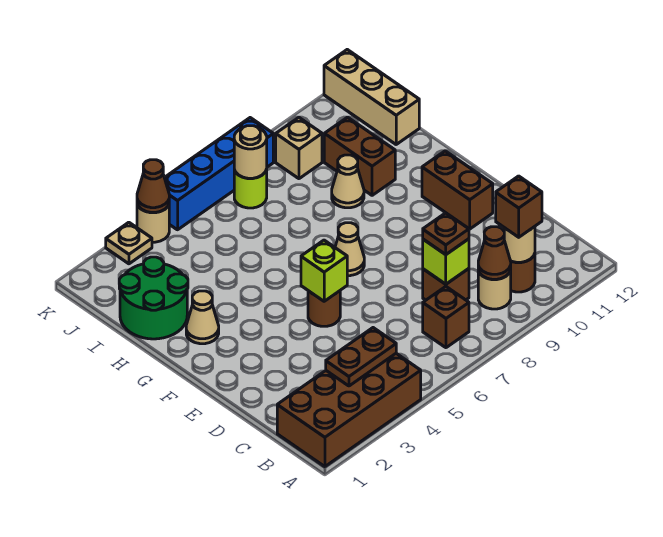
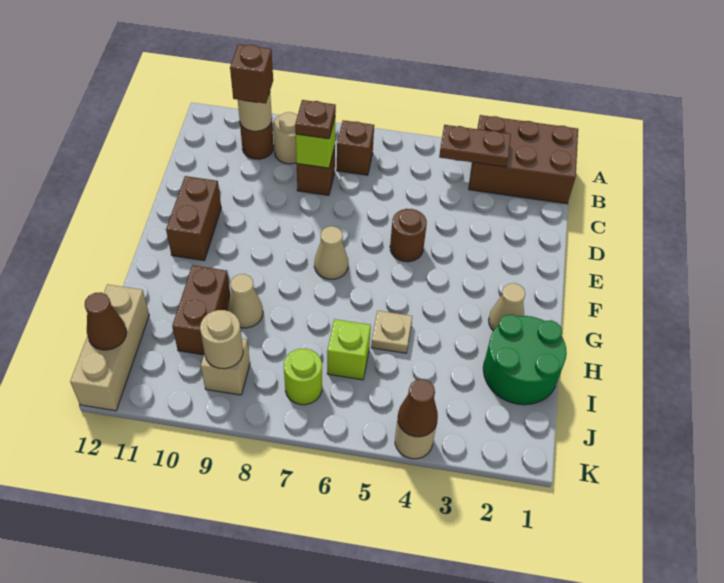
brown brick A1:B4 level 1 -> brown brick A1:B3 level 1
brown cone B9 level 2 -> brown cone J12 level 2
lime brick E5 level 2 -> lime brick I6 level 1
tan round brick J7 level 2 -> tan round brick J9 level 2
tan plate K3 level 1 -> tan plate H5 level 1
blue brick K5:K8 level 1 -> none

